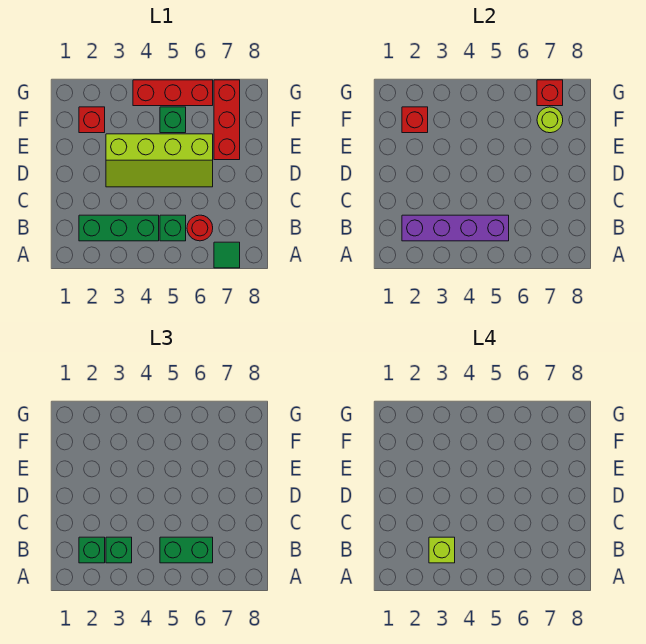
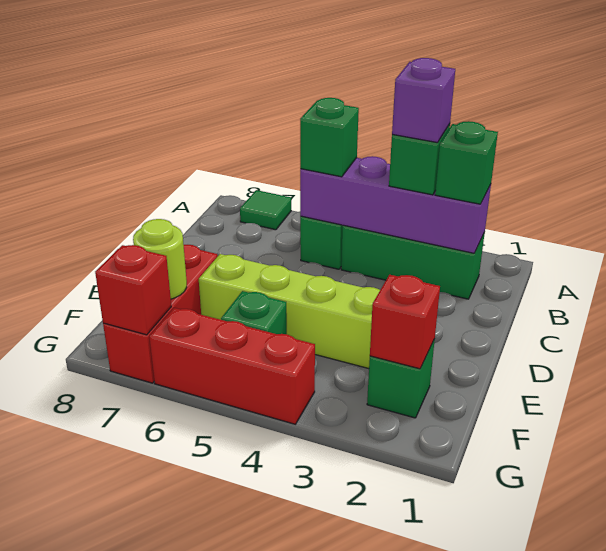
lime brick B3 level 4 -> purple brick B3 level 4
green brick B5:B6 level 3 -> green brick B5 level 3
red round brick B6 level 1 -> none
red brick F2 level 1 -> green brick F2 level 1

